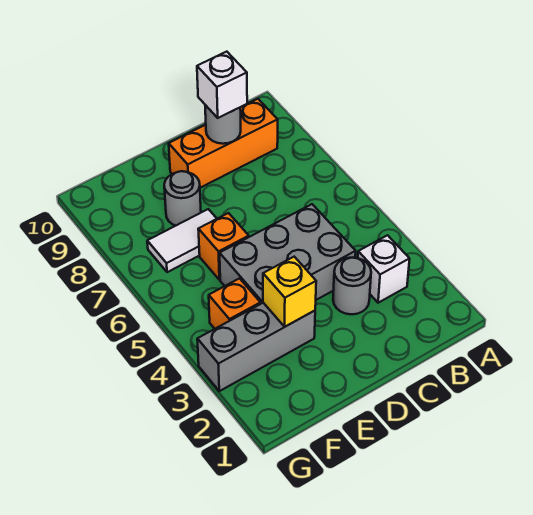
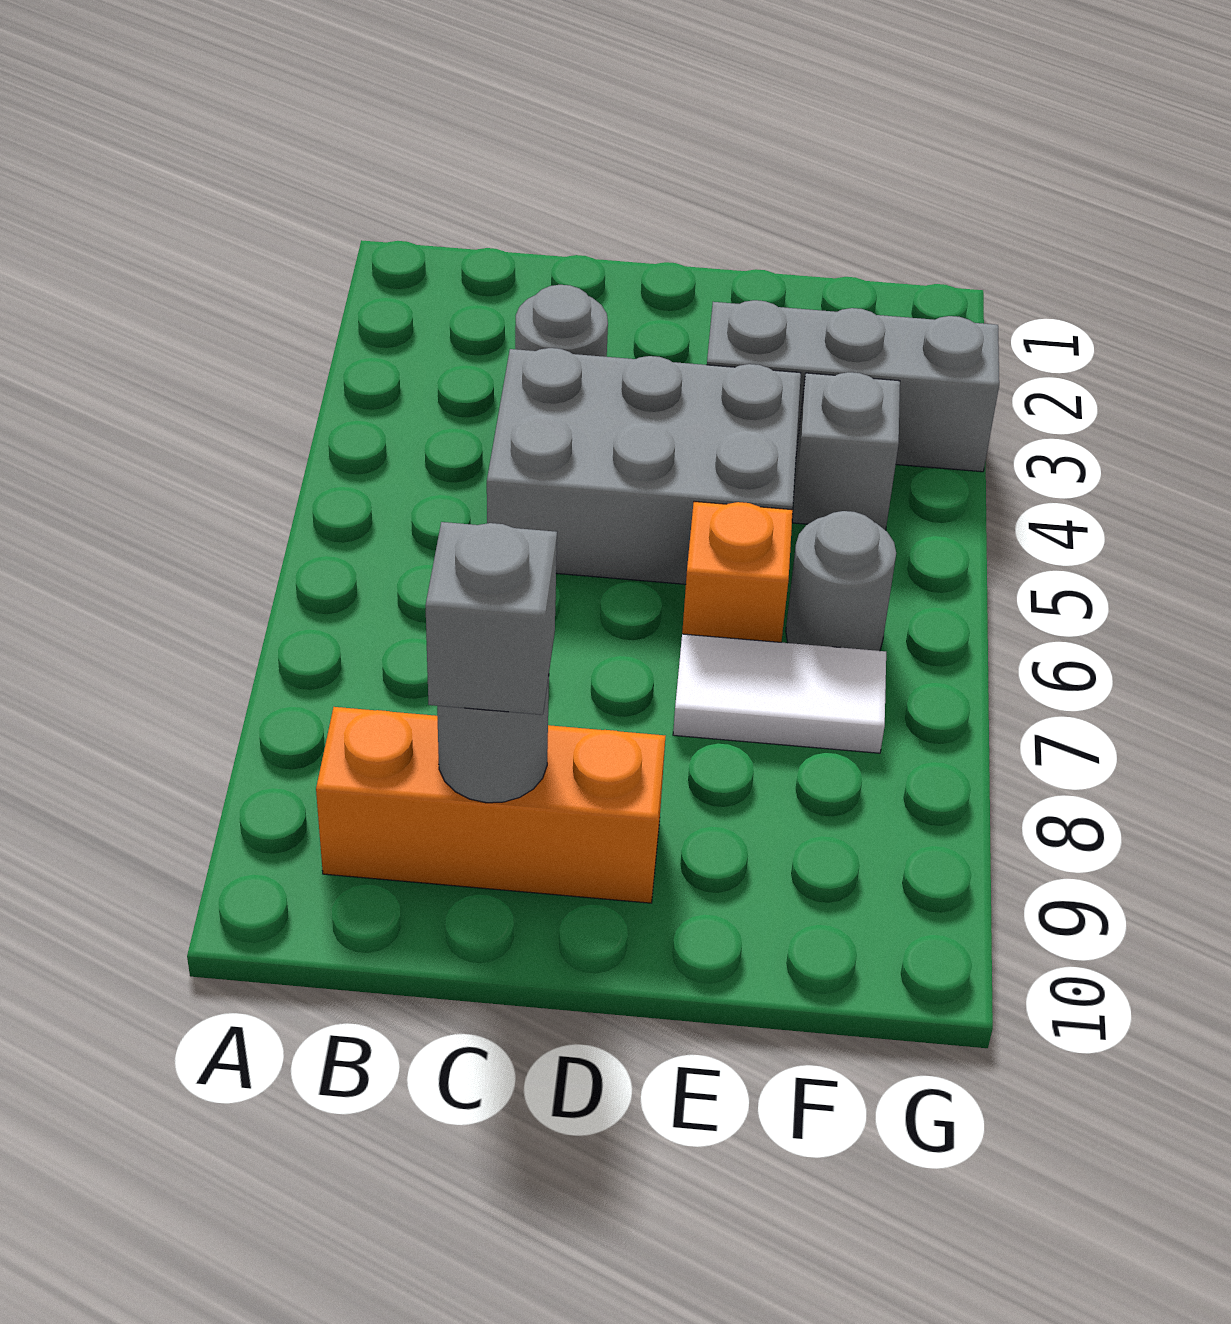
white brick B3 level 1 -> none
white brick C9 level 3 -> grey brick C9 level 3
yellow brick E3 level 2 -> none
grey round brick E8 level 1 -> grey round brick F6 level 1
orange brick F4 level 1 -> grey brick F4 level 1

